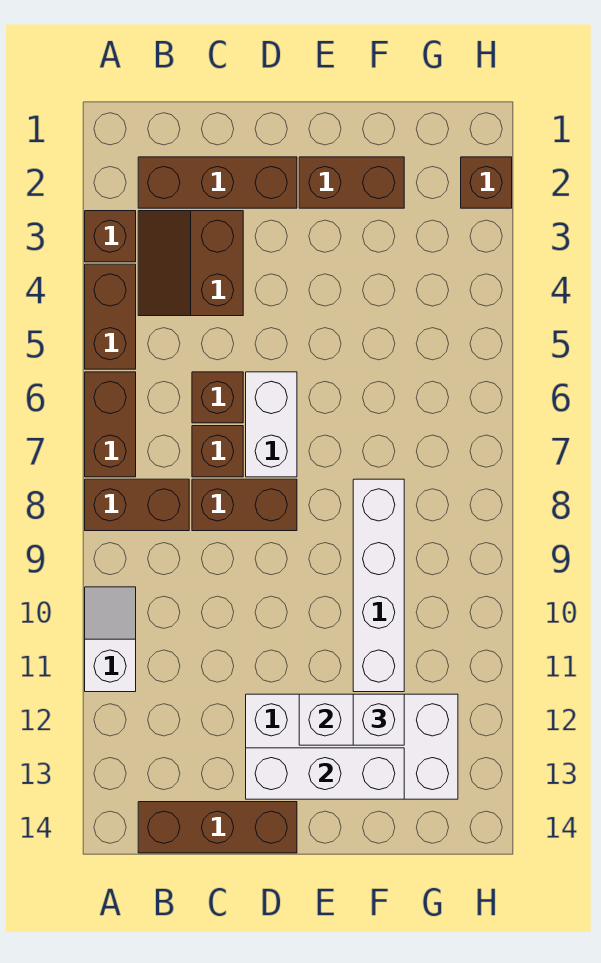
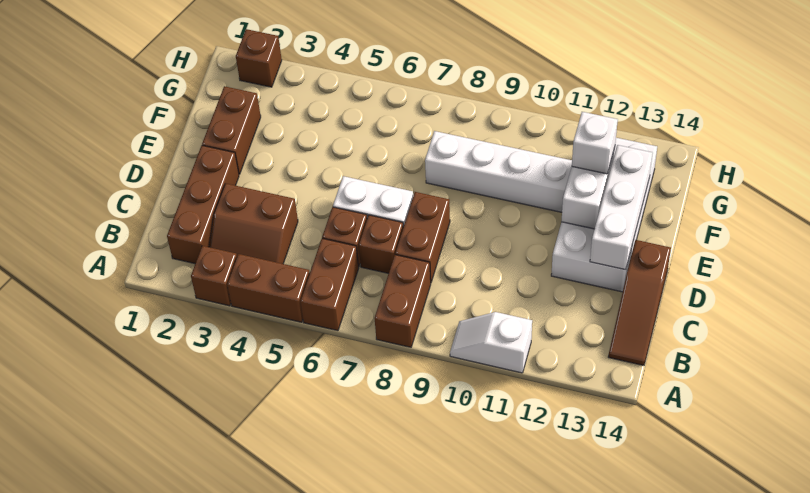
brown brick A6:A7 level 1 -> brown brick A6:B6 level 1
brown brick B14:D14 level 1 -> brown slope B14:D14 level 1 top D

